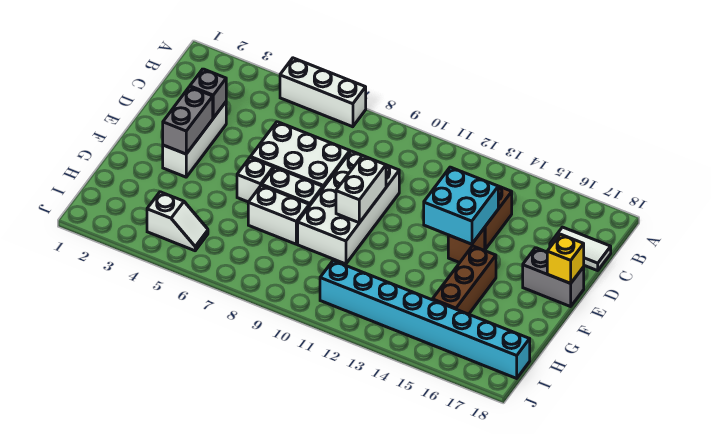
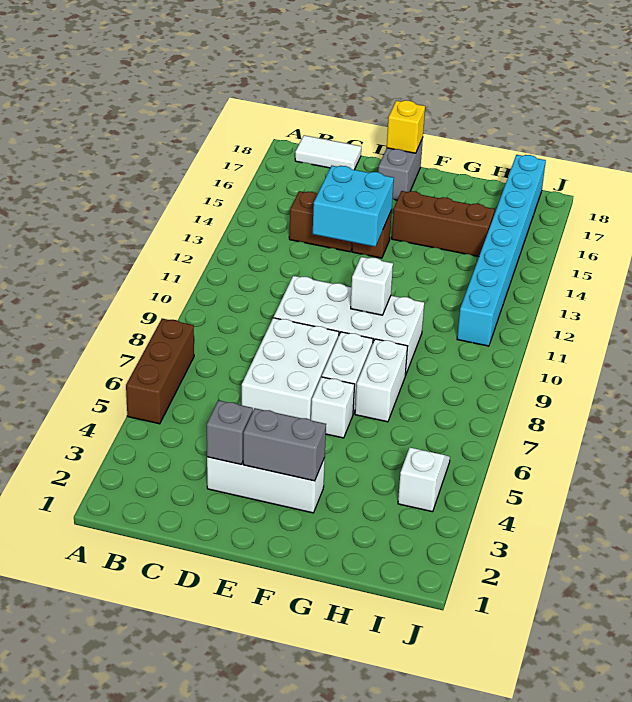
white brick A5:A7 level 1 -> brown brick A5:A7 level 1
white tile C17:C18 level 1 -> white tile B18:C18 level 1
white brick E10:F10 level 2 -> white brick F10 level 2

